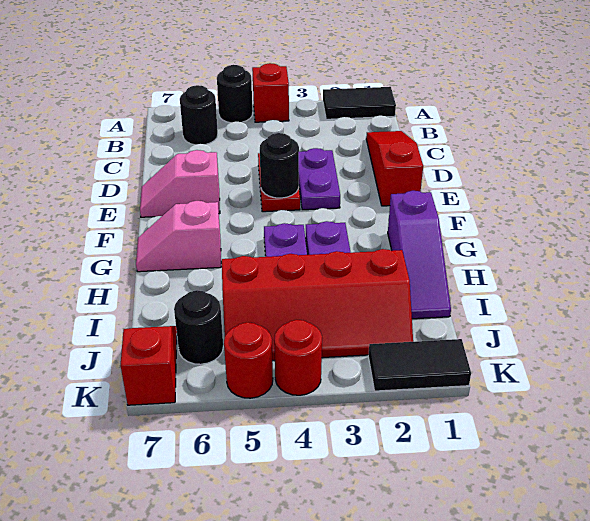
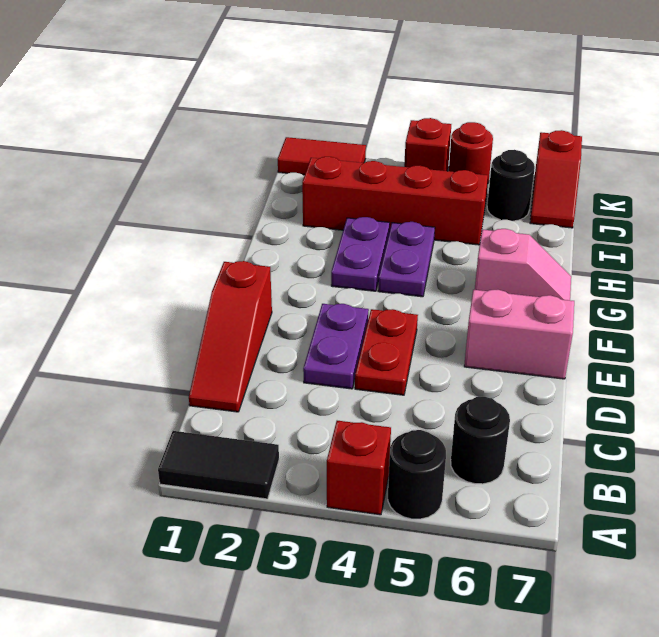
black round brick E4 level 2 -> none
pink slope E6:E7 level 1 top 6 -> pink brick E6:E7 level 1
purple slope G1:I1 level 1 top G -> none
black tile K1:K2 level 1 -> red tile K1:K2 level 1
red round brick K4 level 1 -> red brick K4 level 1

